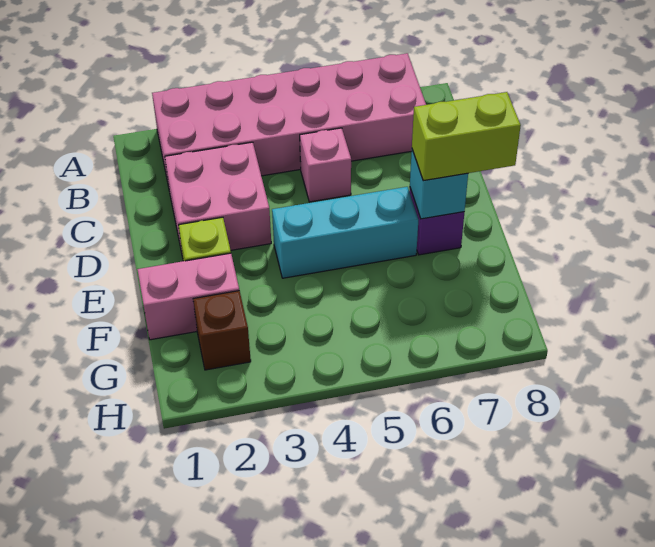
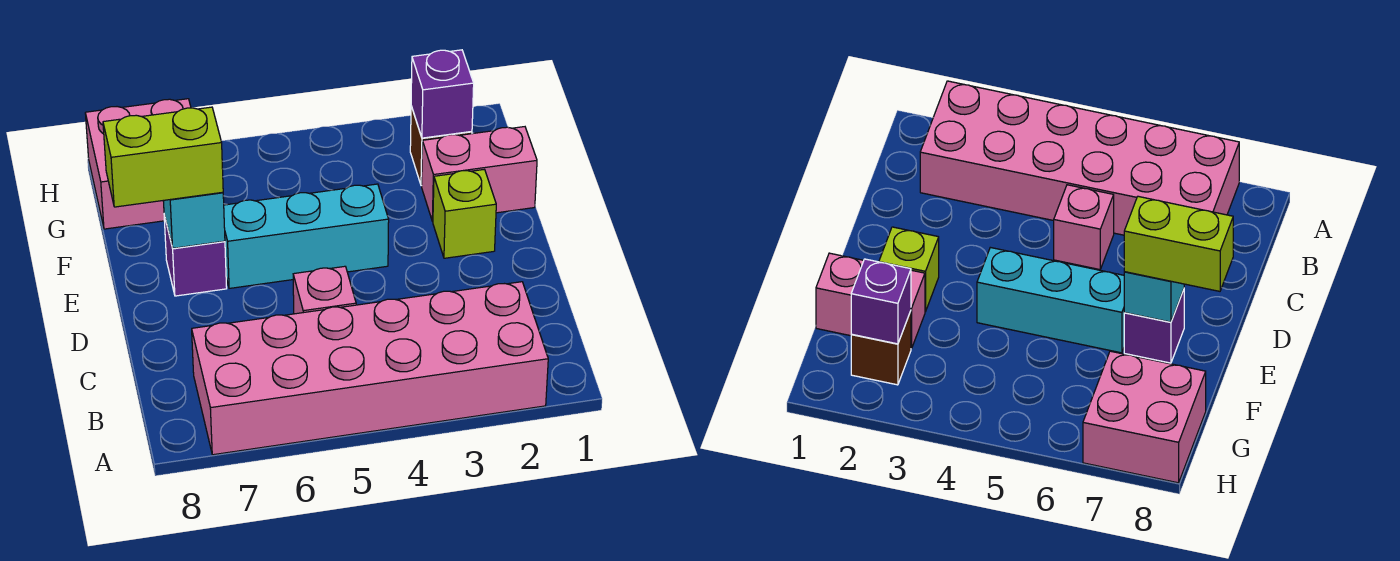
pink brick C2:D3 level 1 -> pink brick G7:H8 level 1
none -> purple brick G2 level 2

